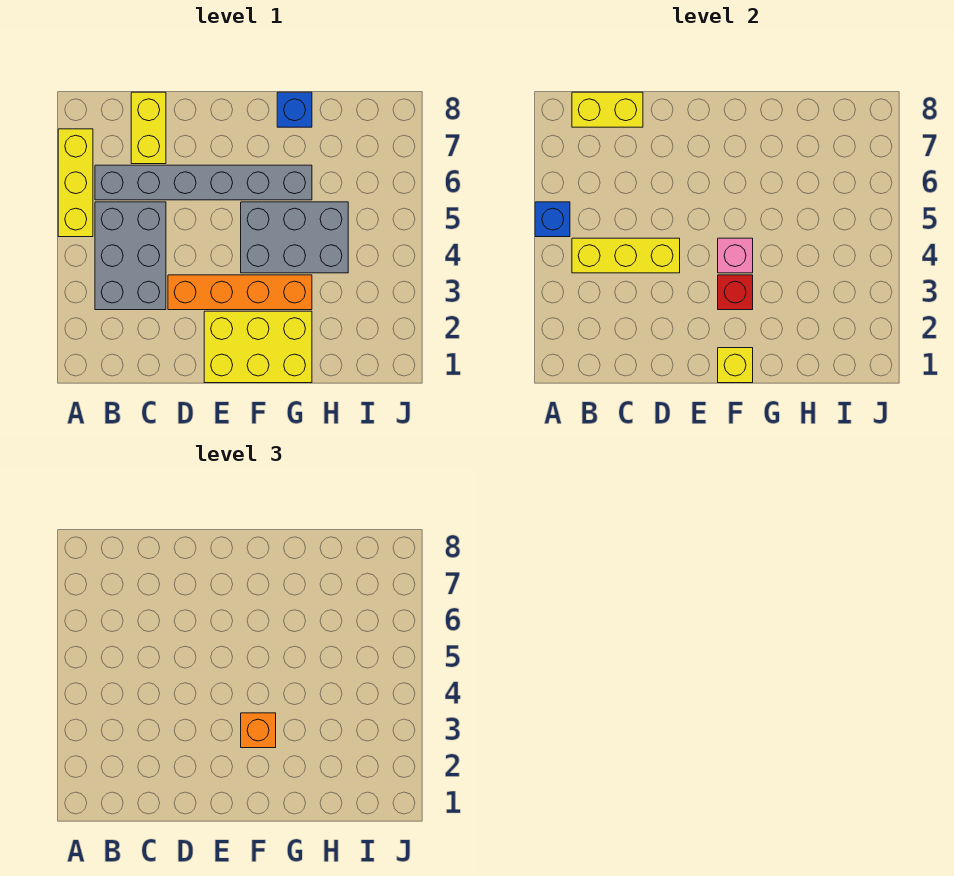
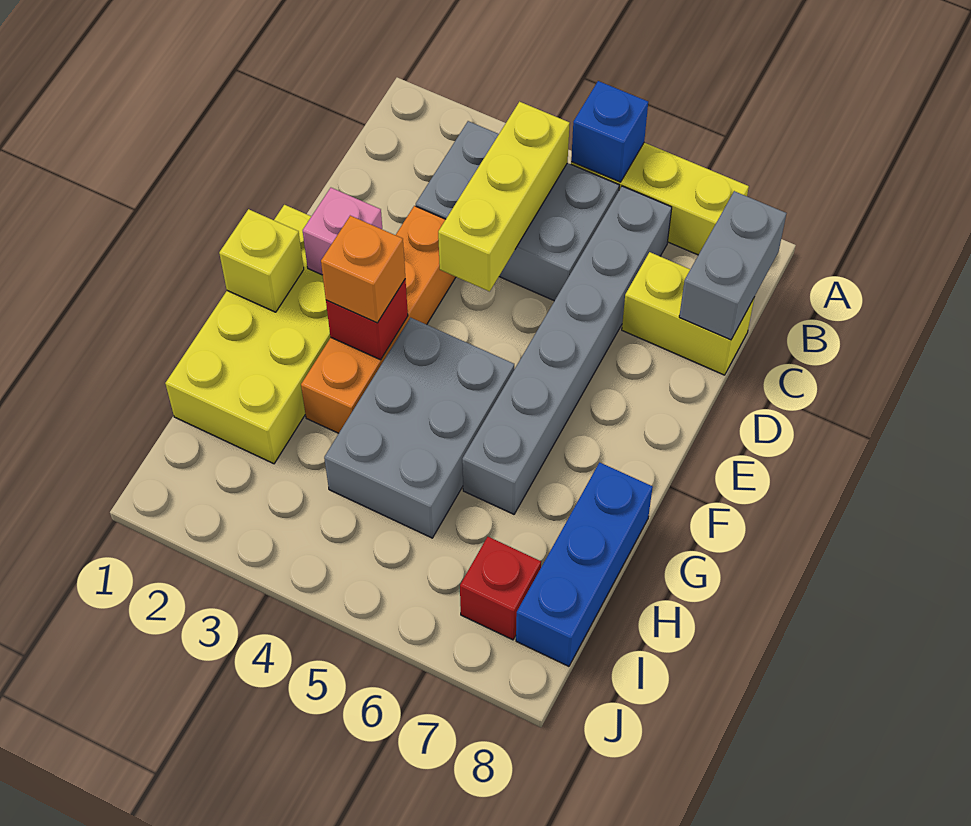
yellow brick B8:C8 level 2 -> grey brick B8:C8 level 2
yellow brick E1:G2 level 1 -> yellow brick E1:H2 level 1
pink brick F4 level 2 -> pink brick E2 level 2
blue brick G8 level 1 -> blue brick G8:I8 level 1
none -> red brick I7 level 1

